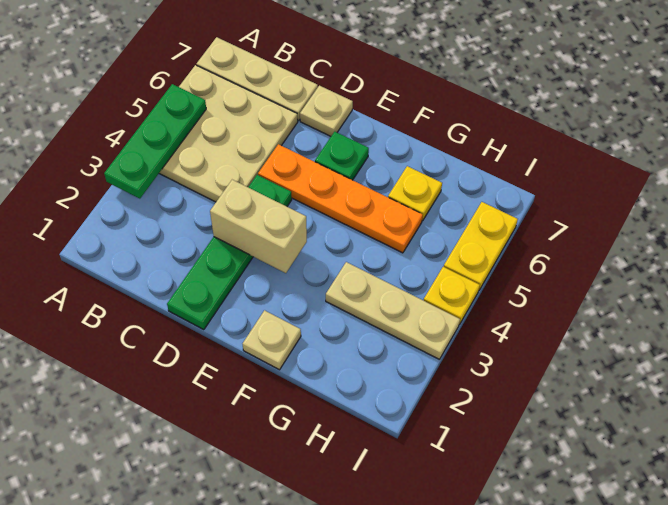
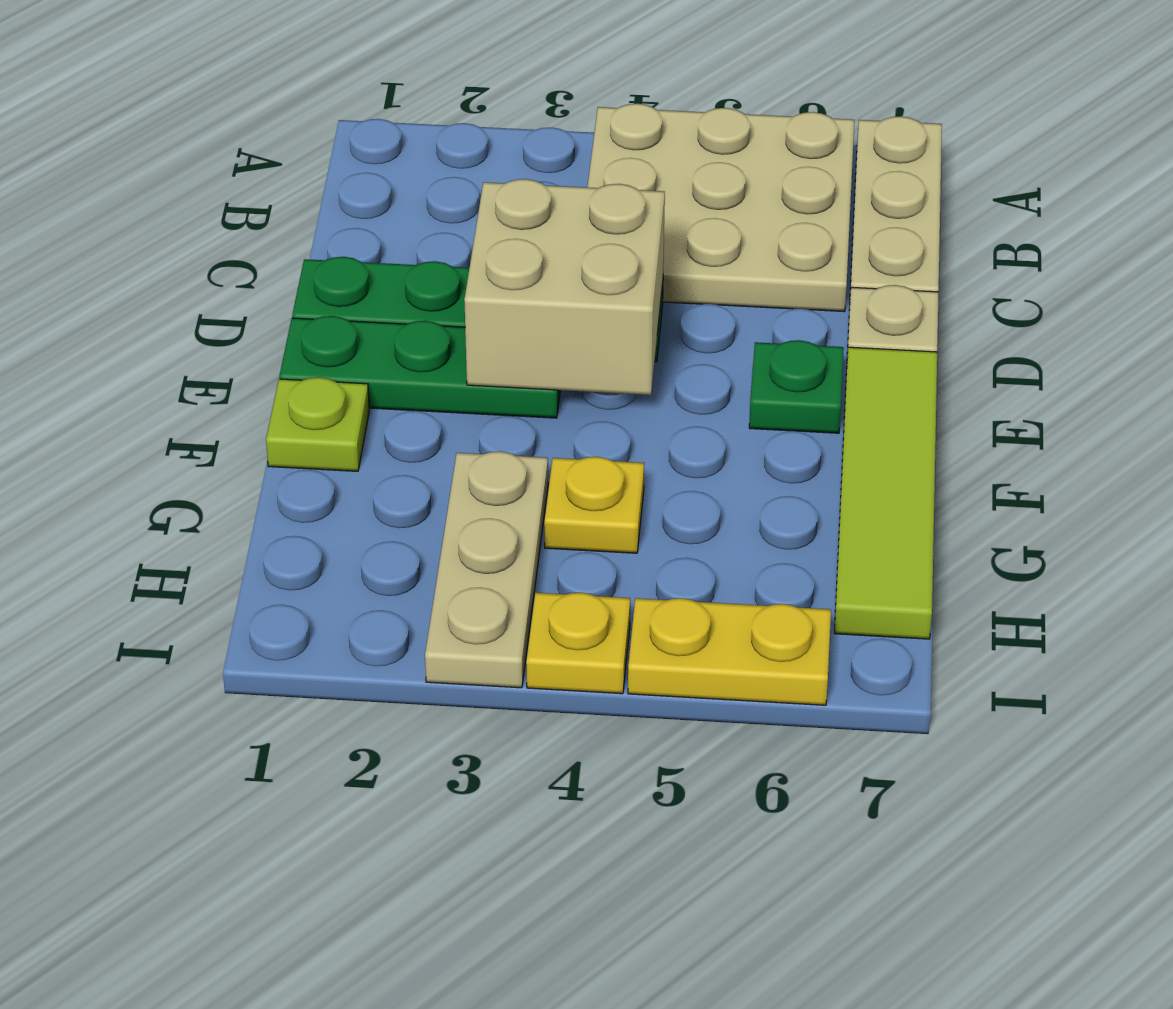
green plate A3:A5 level 2 -> green plate E1:E3 level 1
tan brick D3:E3 level 2 -> tan brick D3:E4 level 2
orange plate D5:G5 level 1 -> none
none -> lime tile E7:H7 level 1
tan plate F1 level 1 -> lime plate F1 level 1
yellow plate G6 level 1 -> yellow plate G4 level 1

